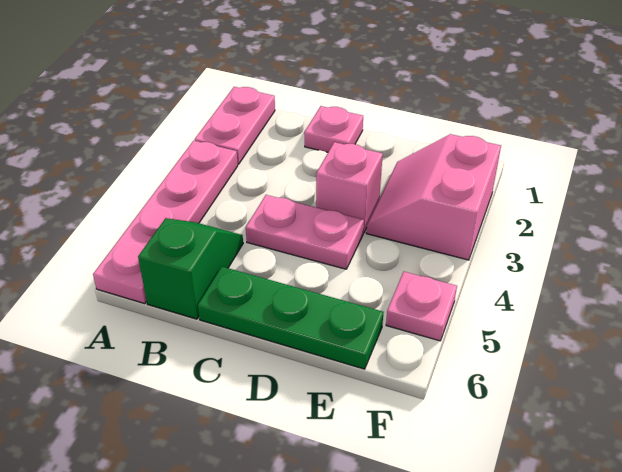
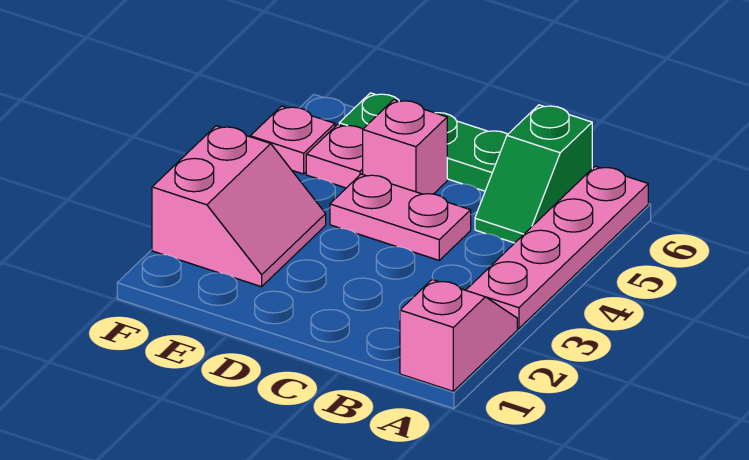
pink plate A1:A2 level 1 -> pink slope A1:A2 level 1 top 1
pink plate C1 level 1 -> pink plate E5 level 1
pink brick D3 level 1 -> pink brick D5 level 1

